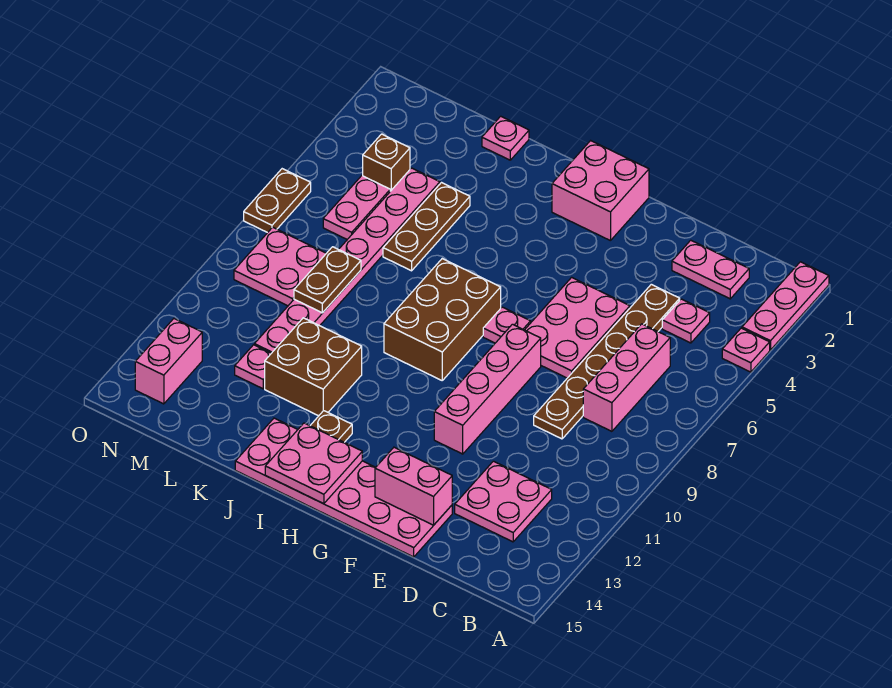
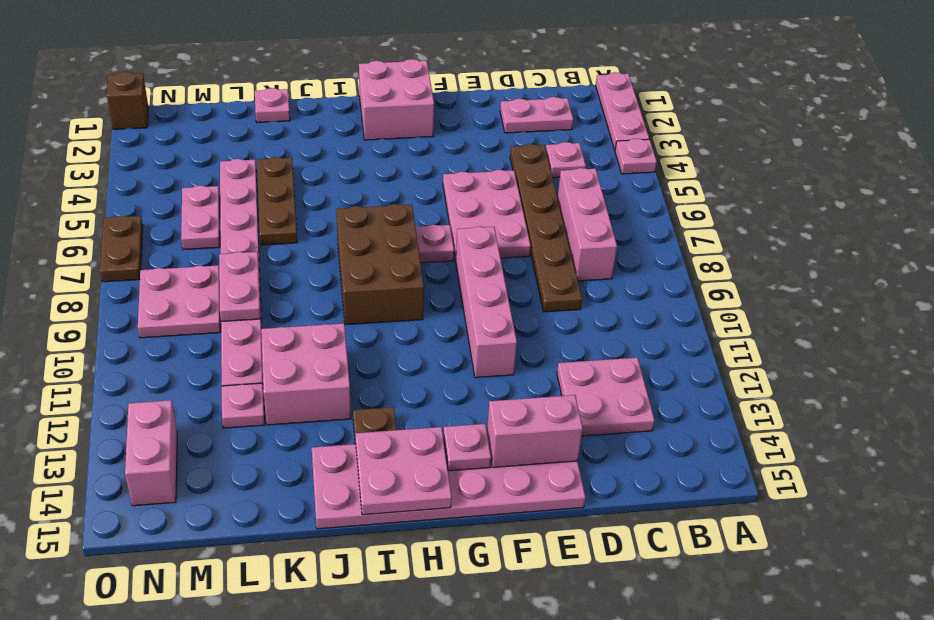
none -> pink plate G14 level 2
brown brick J11:K12 level 1 -> pink brick J11:K12 level 1
brown plate L8:L9 level 2 -> pink plate L8:L9 level 2
brown brick M4 level 1 -> brown brick O1 level 1

